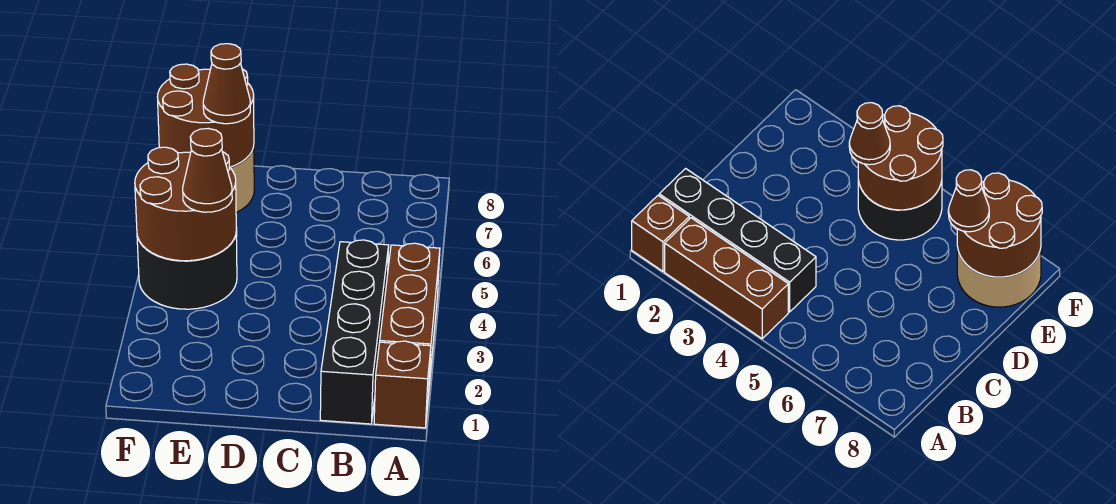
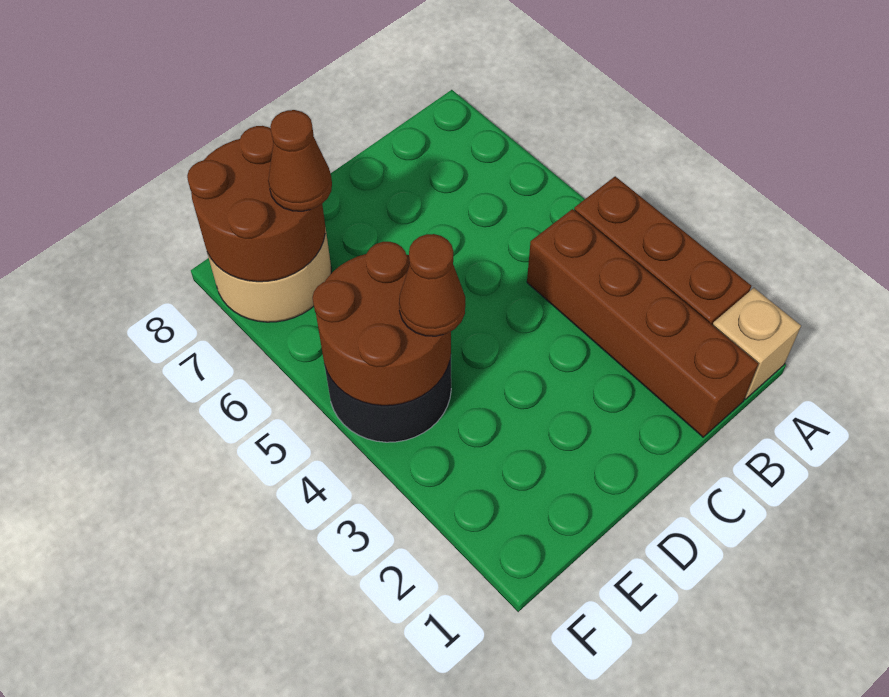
brown brick A1 level 1 -> tan brick A1 level 1
black brick B1:B4 level 1 -> brown brick B1:B4 level 1

